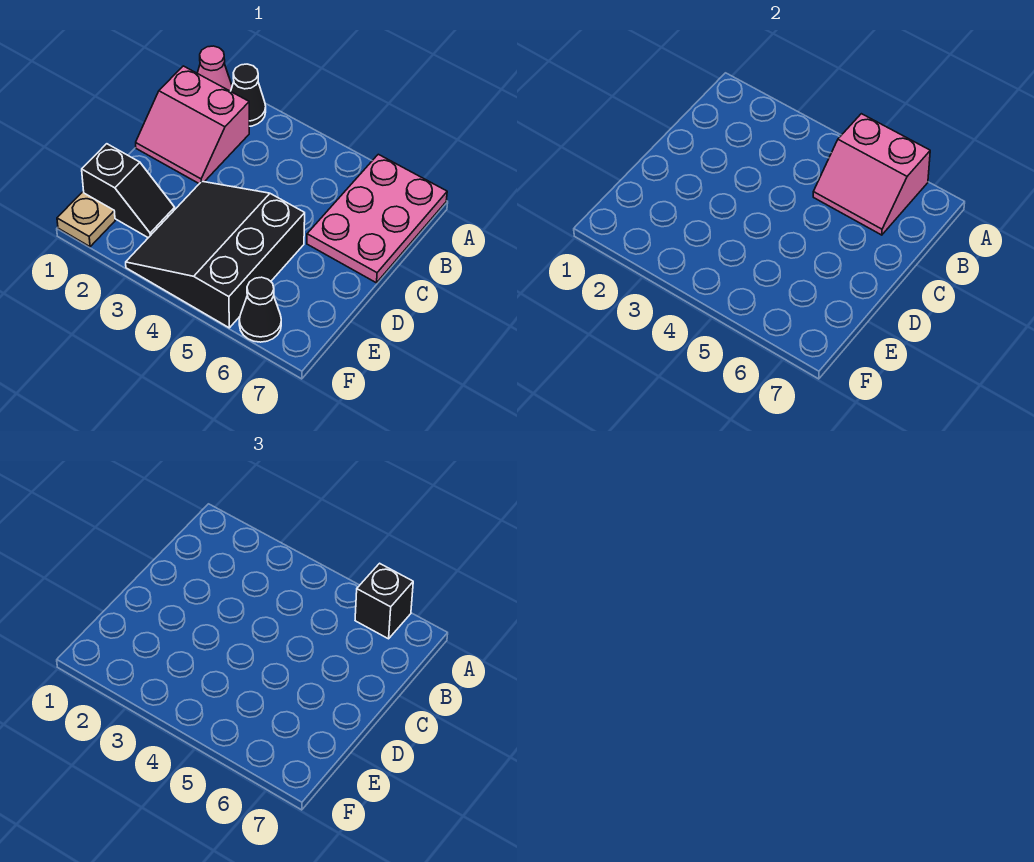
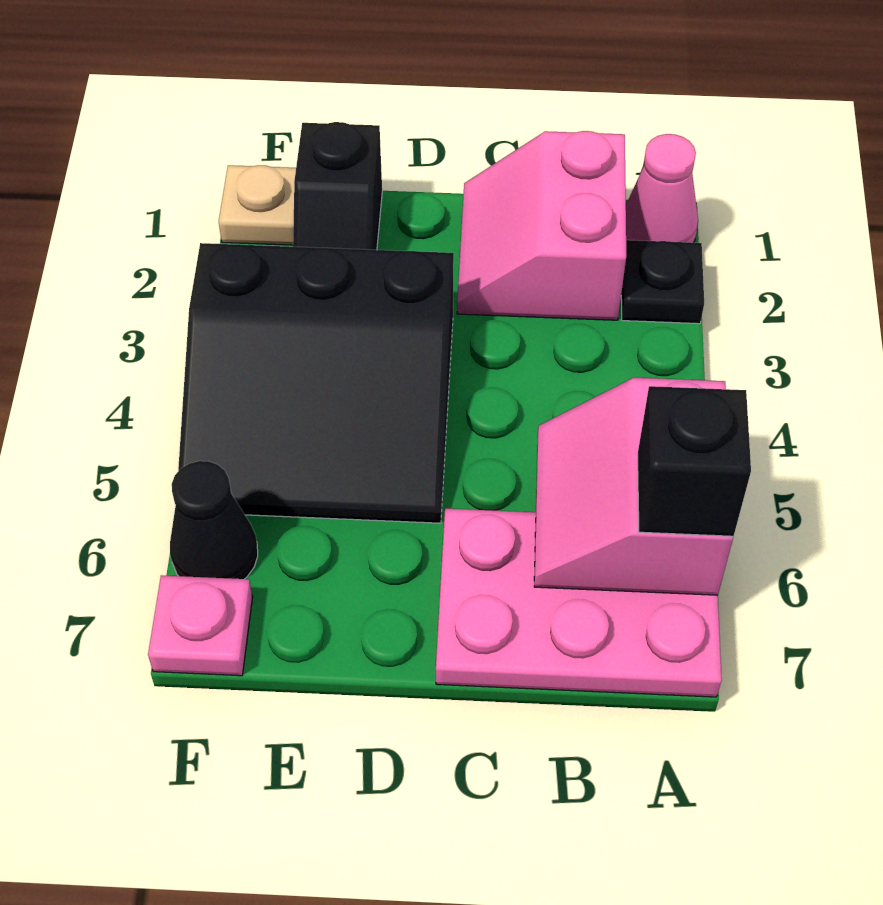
black cone A2 level 1 -> black plate A2 level 1
black slope D3:F5 level 1 top 5 -> black slope D3:F5 level 1 top 3
none -> pink plate F7 level 1

